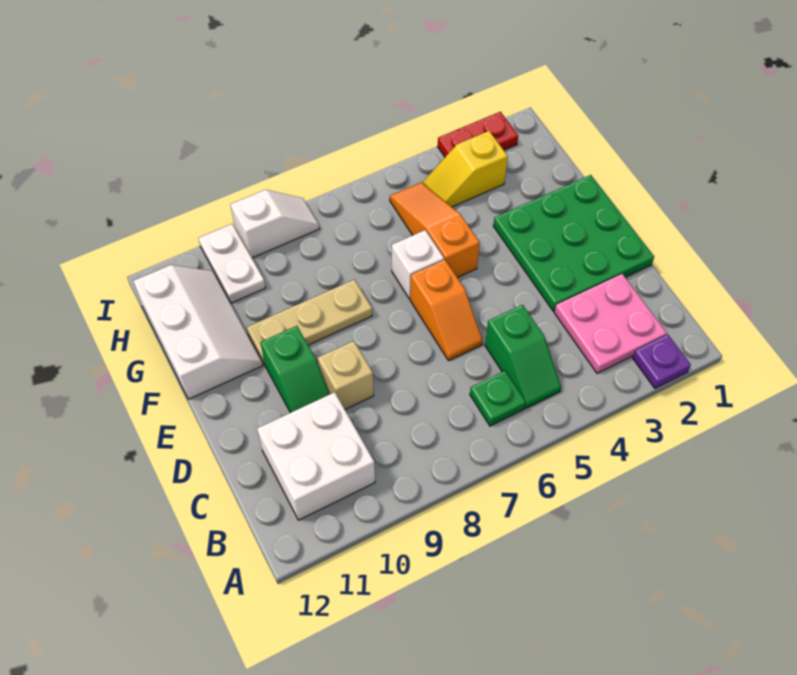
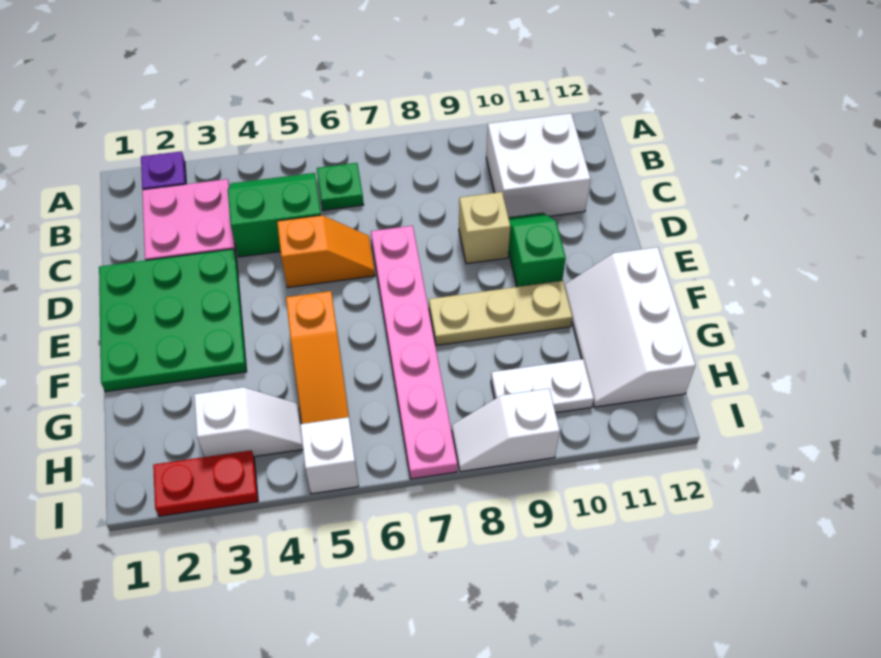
green slope B5:C5 level 1 top C -> green slope B4:C5 level 1 top C
orange slope D6:E6 level 1 top E -> orange slope D5:D6 level 1 top 5
none -> pink plate D7:I7 level 1
white brick F6 level 1 -> white brick I5 level 1
yellow slope H3:H4 level 1 top 3 -> white slope H3:H4 level 1 top 3
white plate H10:I10 level 1 -> white plate H9:H10 level 1

